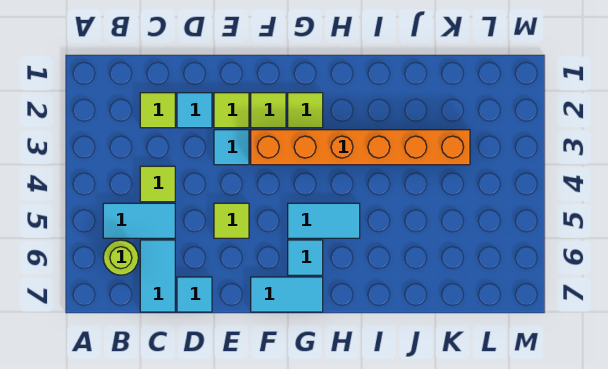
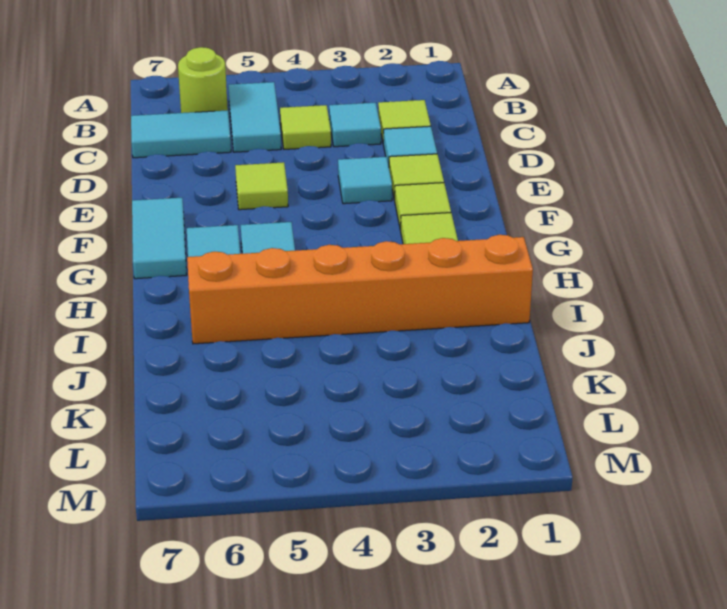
cyan tile D7 level 1 -> cyan tile C3 level 1
orange brick F3:K3 level 1 -> orange brick I1:I6 level 1

